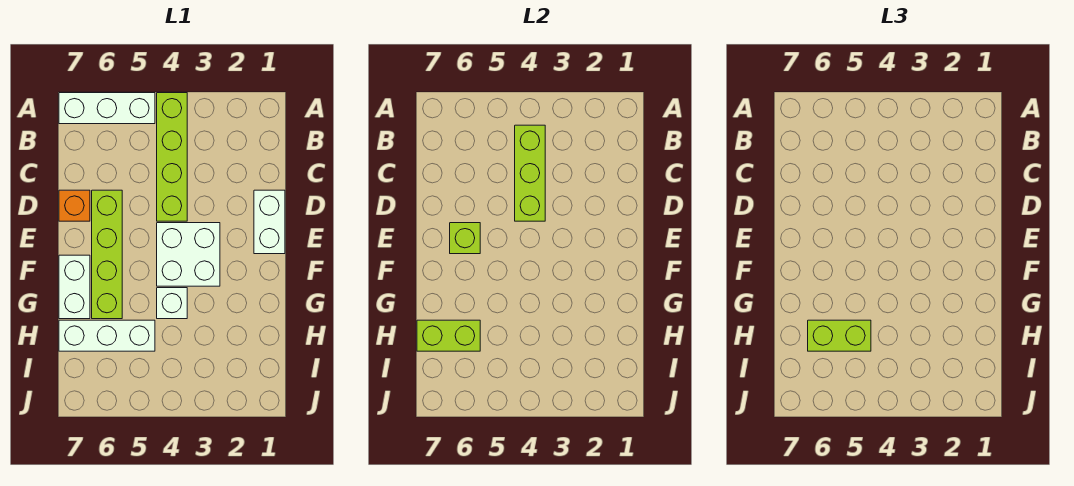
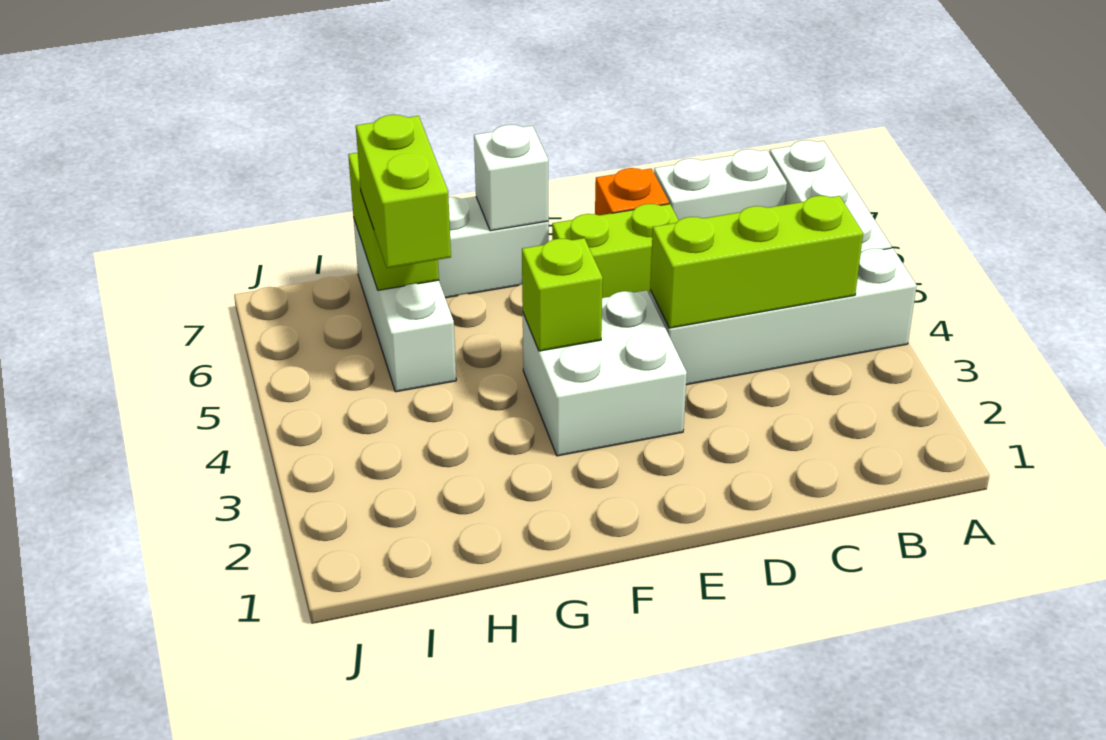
lime brick A4:D4 level 1 -> white brick A4:D4 level 1
white brick D1:E1 level 1 -> white brick B7:C7 level 1
lime brick D6:G6 level 1 -> lime brick D6:E6 level 1
lime brick E6 level 2 -> lime brick F4 level 2
white brick G4 level 1 -> white brick F7 level 2

